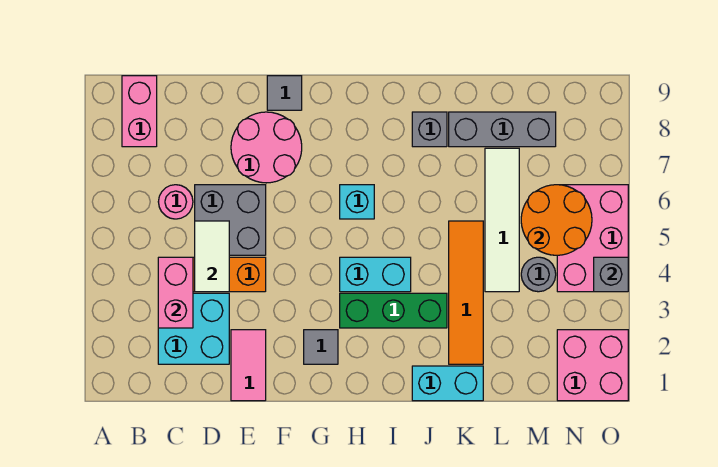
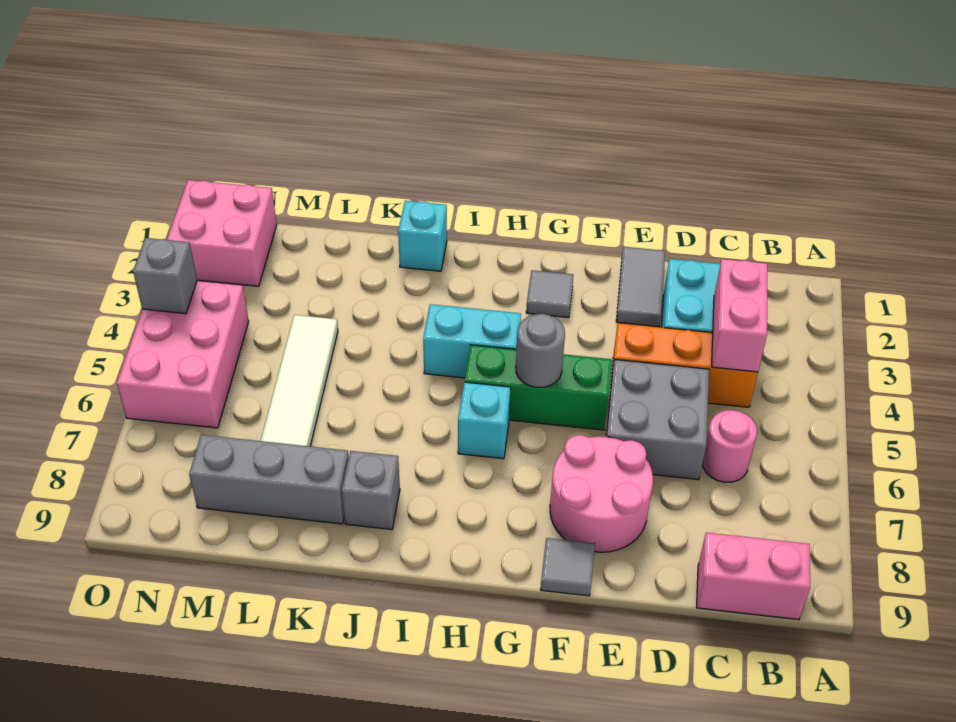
pink brick B8:B9 level 1 -> pink brick B9:C9 level 1
white tile D4:D5 level 2 -> none
pink tile E1:E2 level 1 -> grey tile E1:E2 level 1
green brick H3:J3 level 1 -> green brick F5:H5 level 1
cyan brick J1:K1 level 1 -> cyan brick J1 level 1
orange tile K2:K5 level 1 -> none
grey round brick M4 level 1 -> grey round brick G5 level 2
orange round brick M5:N6 level 2 -> none

